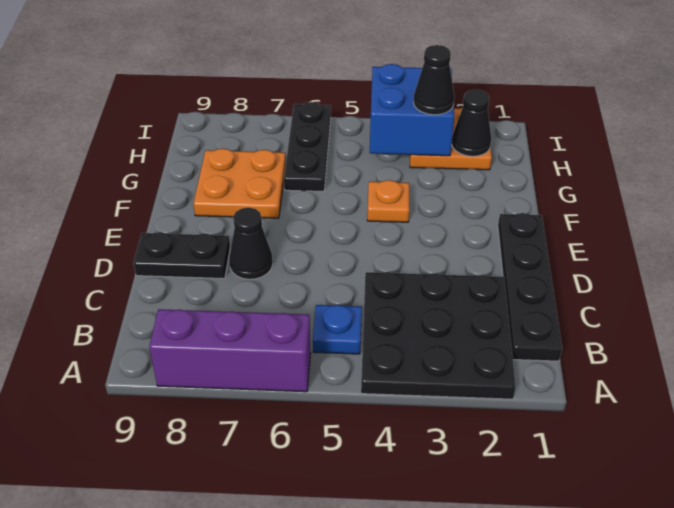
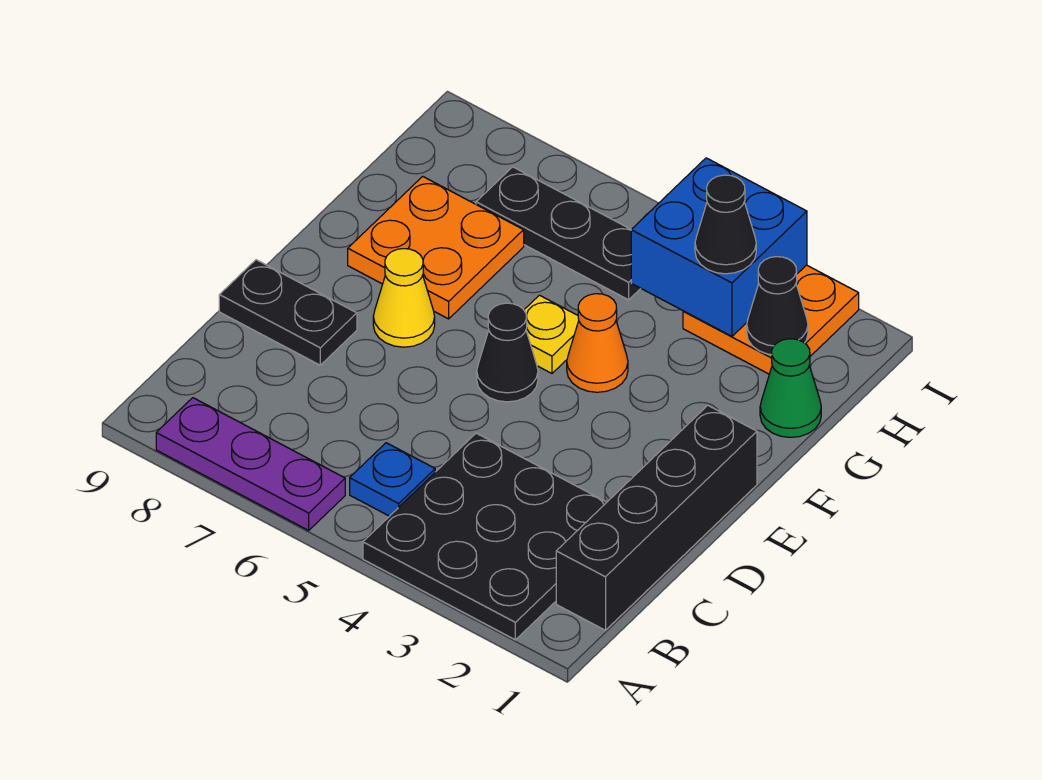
purple brick A6:A8 level 1 -> purple plate A6:A8 level 1
black plate B1:E1 level 1 -> black brick B1:E1 level 1
black cone D7 level 1 -> black cone E5 level 1
none -> yellow cone E7 level 1
orange plate F4 level 1 -> orange cone F4 level 1
none -> yellow plate F5 level 1
none -> green cone G1 level 1
black plate G6:I6 level 1 -> black plate H5:H7 level 1

